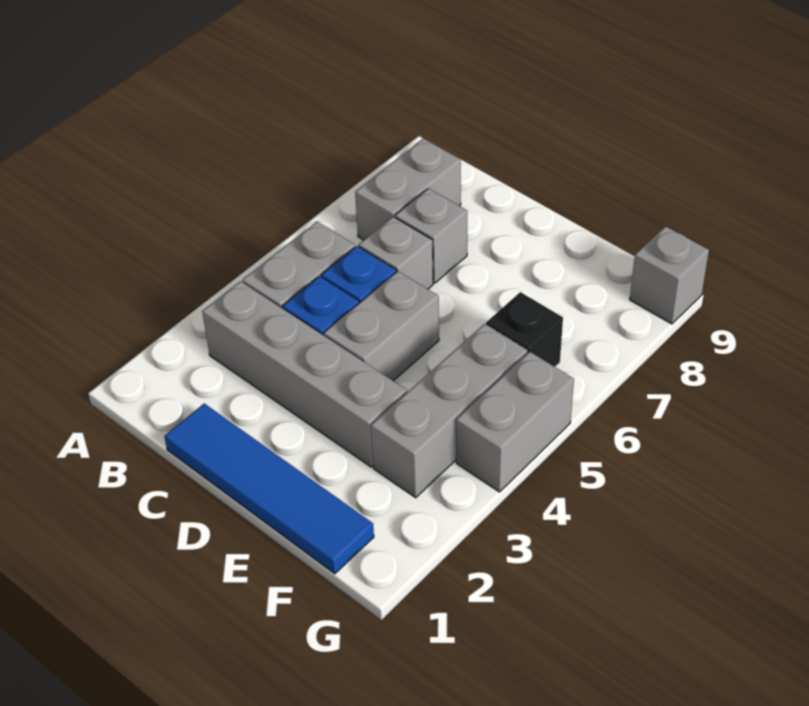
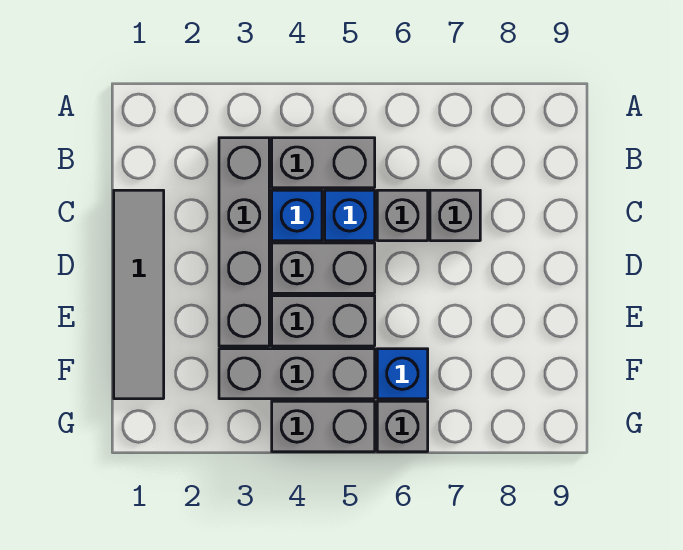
grey brick B7:B8 level 1 -> grey brick E4:E5 level 1
blue tile C1:F1 level 1 -> grey tile C1:F1 level 1
black brick F6 level 1 -> blue brick F6 level 1
grey brick G9 level 1 -> grey brick G6 level 1

